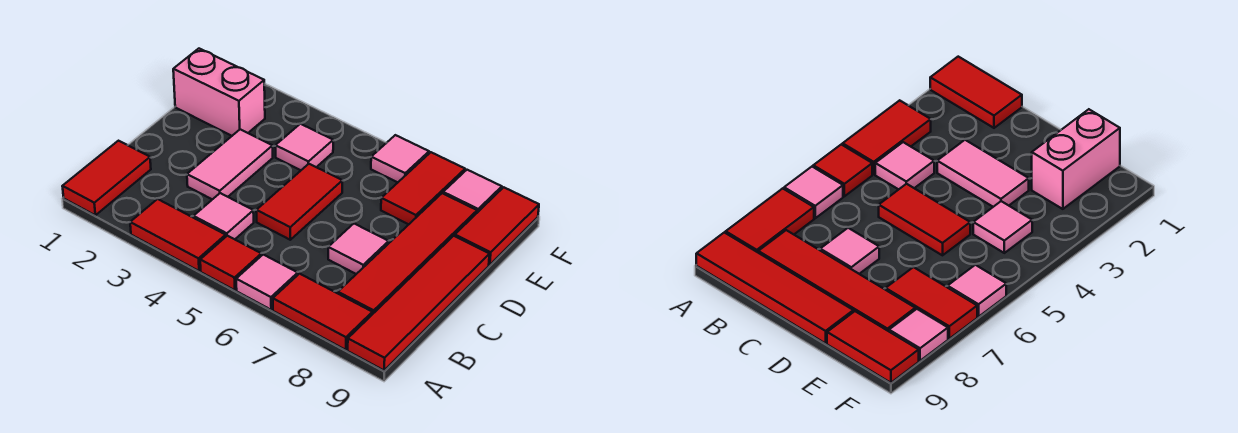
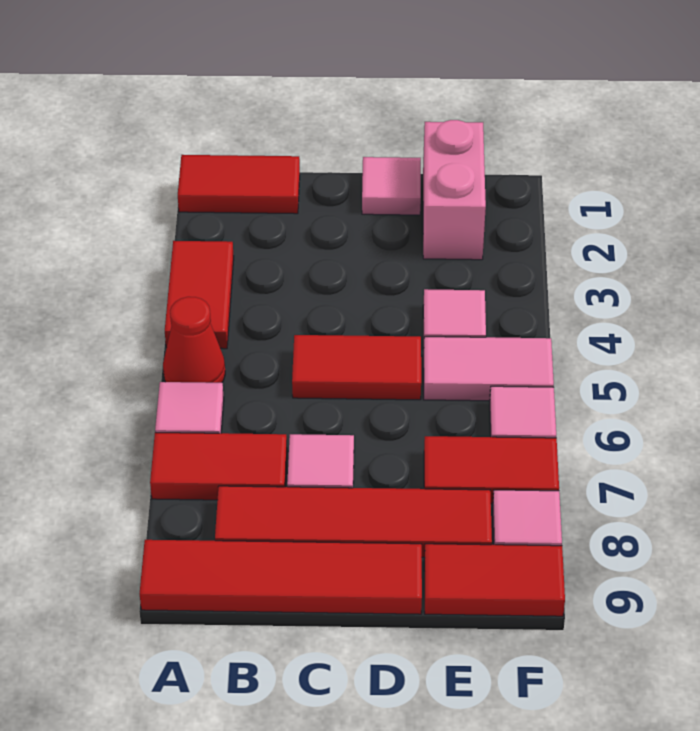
red tile A5 level 1 -> red cone A5 level 1
red tile A7:A8 level 1 -> red tile A7:B7 level 1
pink tile B4 level 1 -> pink tile D1 level 1
pink tile C3:D3 level 1 -> pink tile E5:F5 level 1

